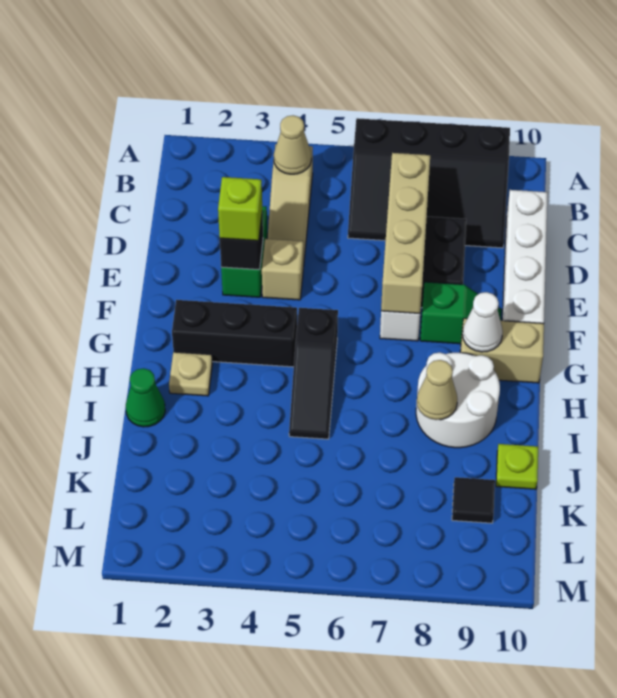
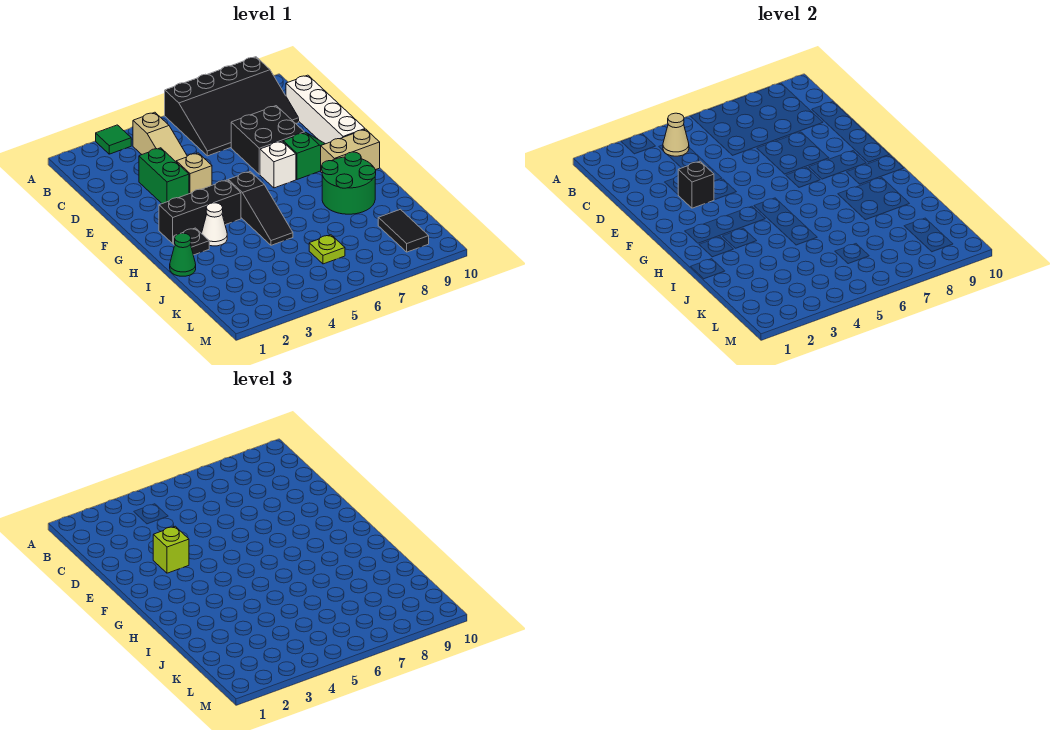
none -> green tile A3 level 1
tan brick C7:F7 level 2 -> none
white cone G9 level 2 -> white cone H3 level 1
tan plate H2 level 1 -> black plate H2 level 1
white round brick H8:I9 level 1 -> green round brick H8:I9 level 1
tan cone I8 level 2 -> none
lime plate J10 level 1 -> lime plate K6 level 1
black tile K9 level 1 -> black tile K9:L9 level 1

